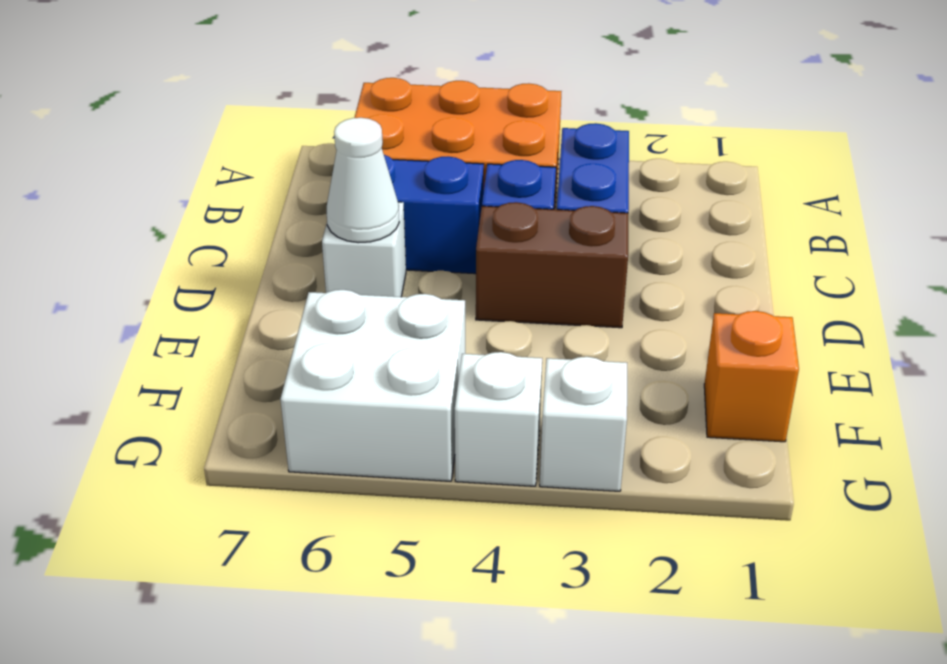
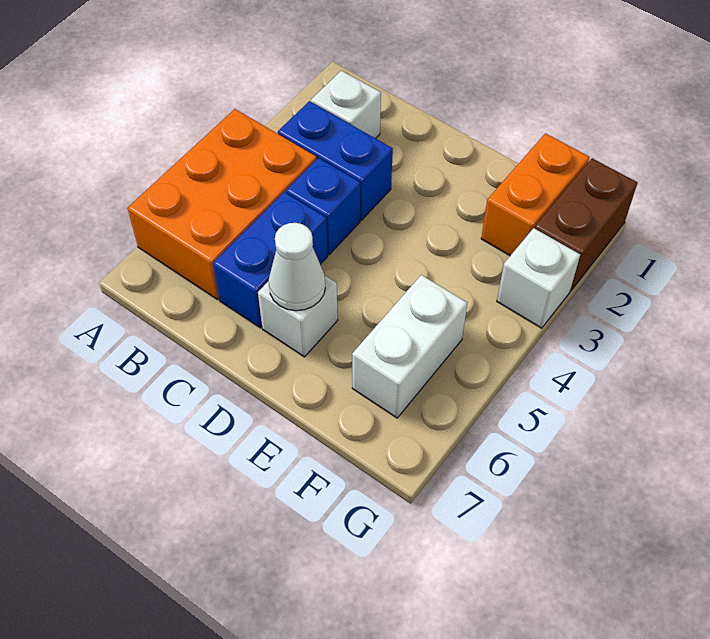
brown brick D3:D4 level 1 -> brown brick G1:G2 level 1
orange brick F1 level 1 -> orange brick F1:F2 level 1
white brick F5:G6 level 1 -> white brick F5:F6 level 1
white brick G4 level 1 -> white brick B2 level 1

